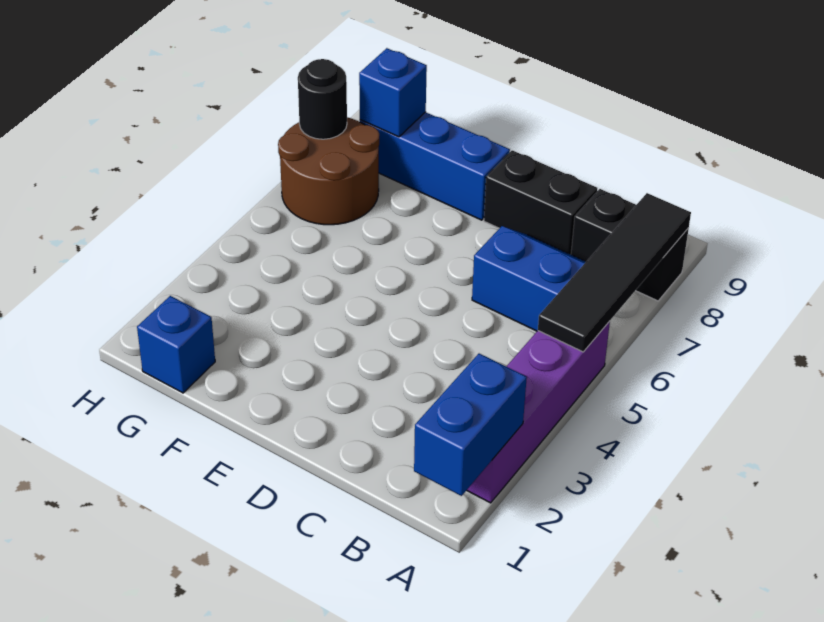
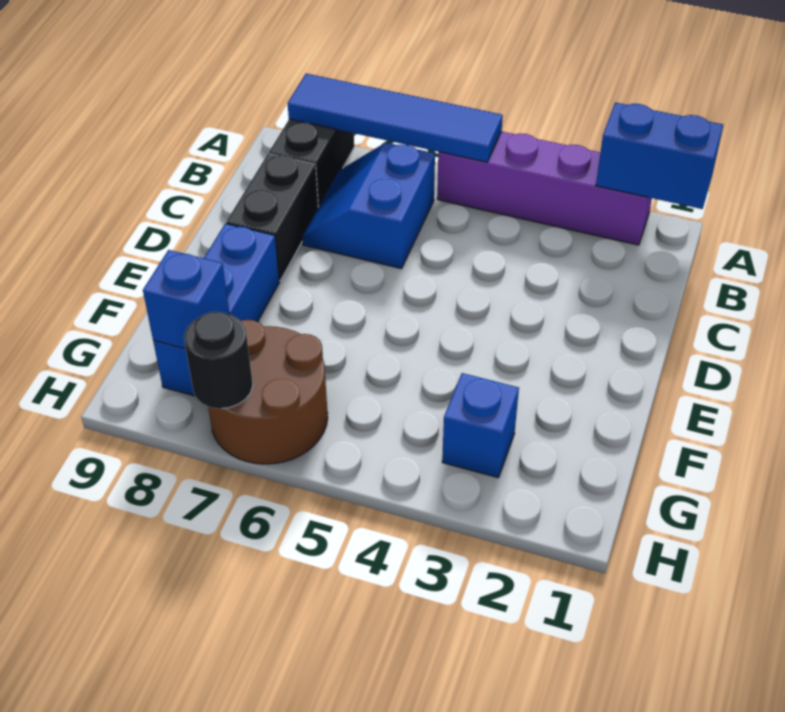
black tile A5:A8 level 2 -> blue tile A5:A8 level 2
blue brick G1 level 1 -> blue brick G3 level 1

